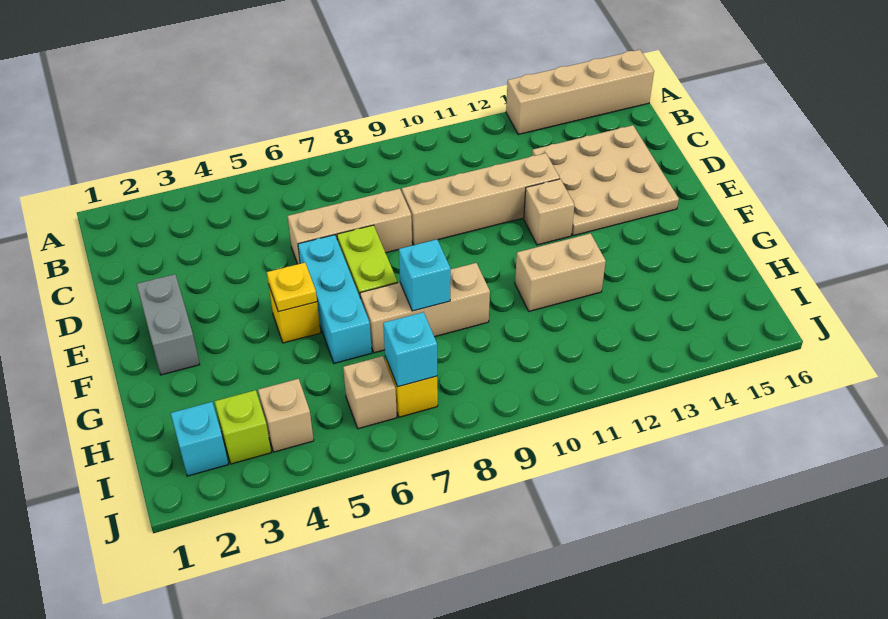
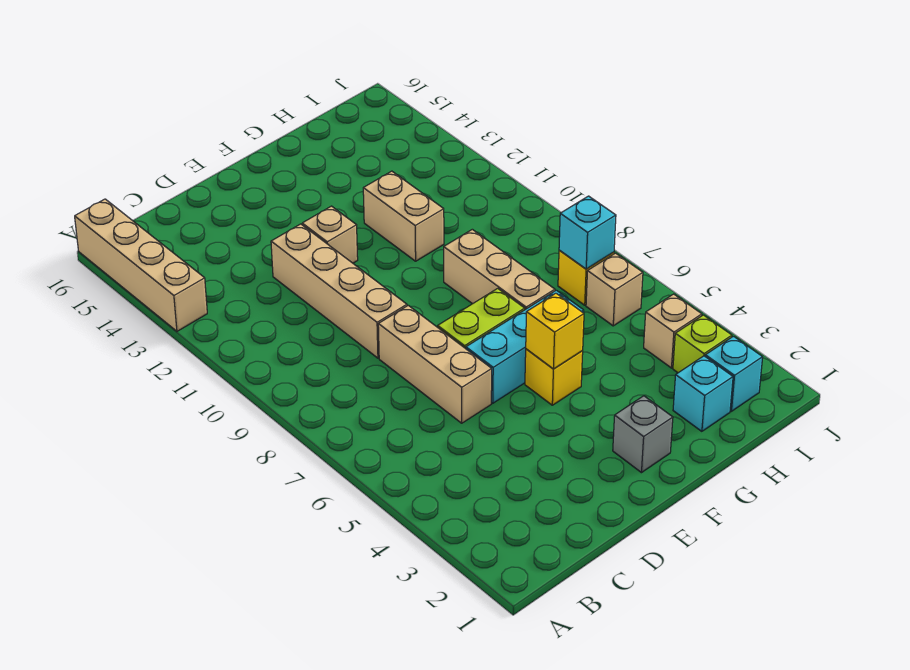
tan plate C13:E15 level 1 -> none
grey brick E2:F2 level 1 -> grey brick F2 level 1
yellow plate F5 level 2 -> yellow brick F5 level 2
cyan brick G8 level 2 -> cyan brick H2 level 1

